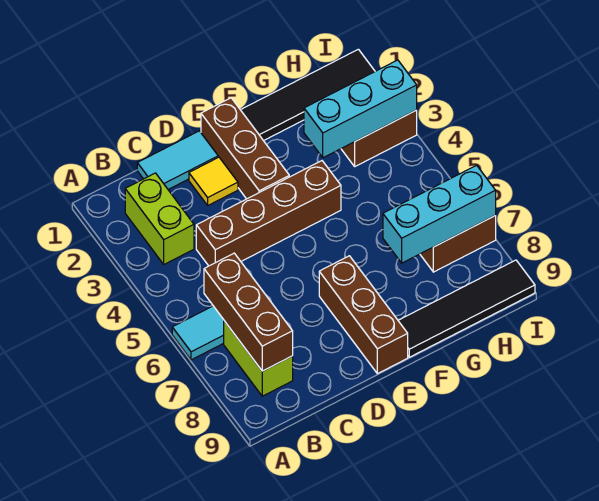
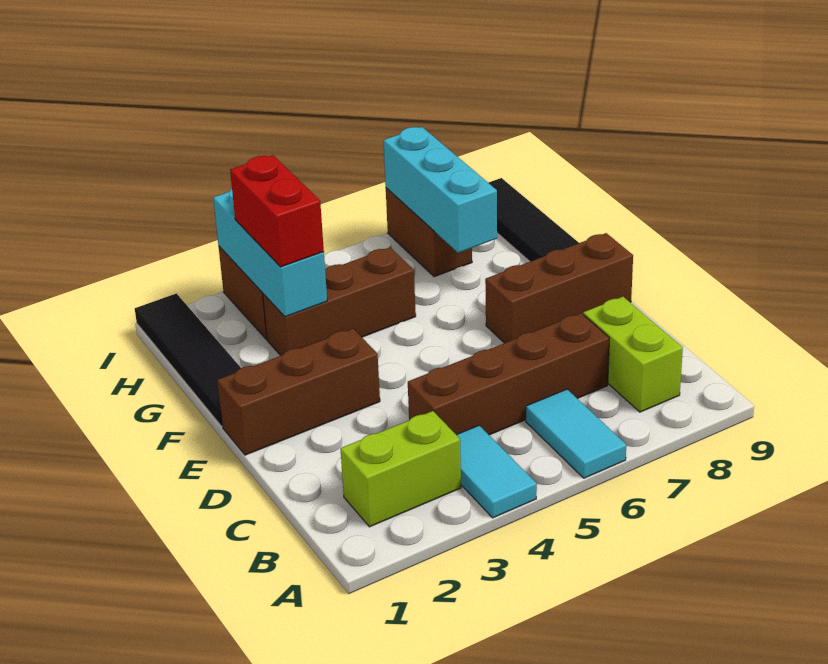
brown brick B6:B8 level 2 -> brown brick G3:G5 level 1
lime brick B7:B8 level 1 -> lime brick B8:C8 level 1
cyan tile C1:D1 level 1 -> cyan tile A4:B4 level 1
brown brick C4:F4 level 1 -> brown brick C4:C7 level 1
yellow tile D2 level 1 -> none
none -> red brick G3:H3 level 3

